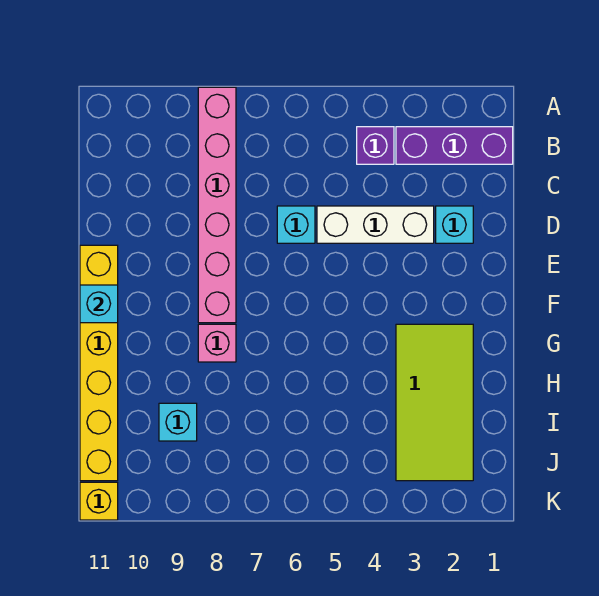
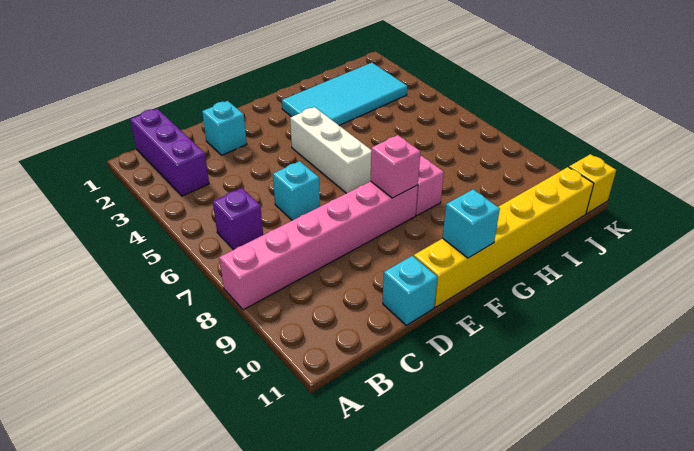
purple brick B4 level 1 -> purple brick B6 level 1
white brick D3:D5 level 1 -> white brick F4:F6 level 1
none -> pink brick F8 level 2
lime tile G2:J3 level 1 -> cyan tile G2:J3 level 1
cyan brick I9 level 1 -> cyan brick D11 level 1

